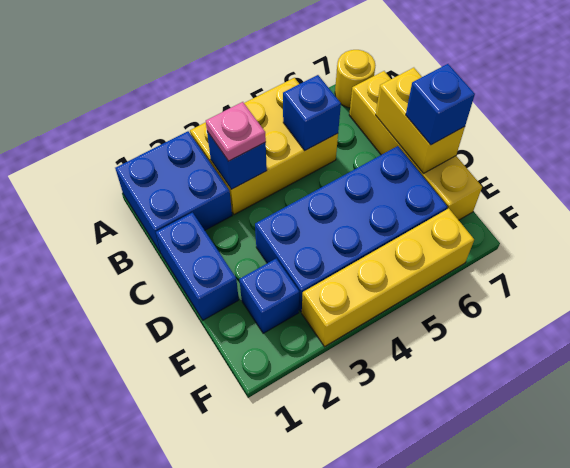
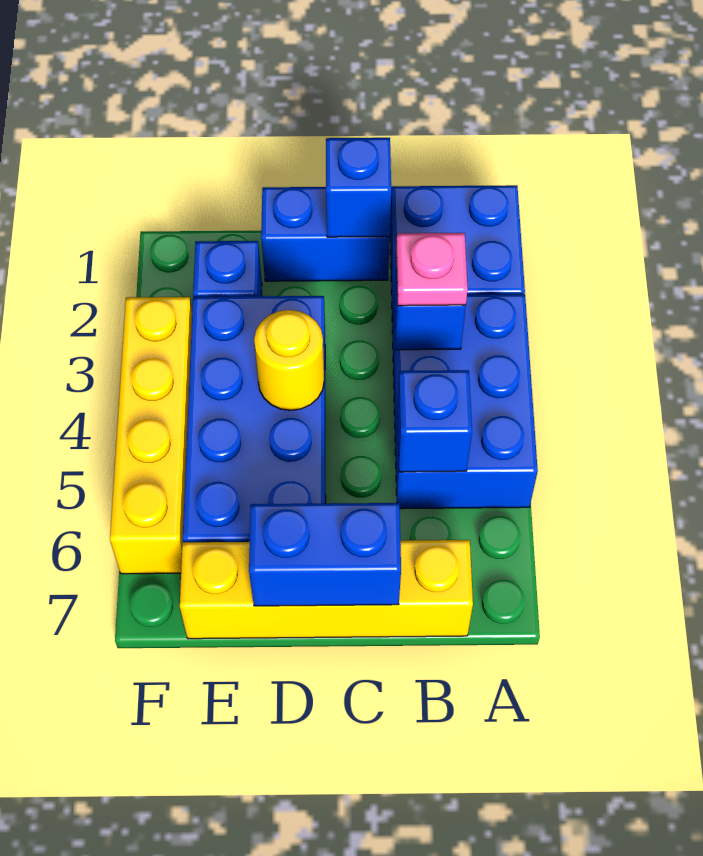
yellow brick A3:B5 level 1 -> blue brick A3:B5 level 1
yellow round brick A7 level 1 -> yellow round brick D4 level 2
yellow brick C7:D7 level 2 -> blue brick C7:D7 level 2
blue brick D7 level 3 -> blue brick C1 level 2

